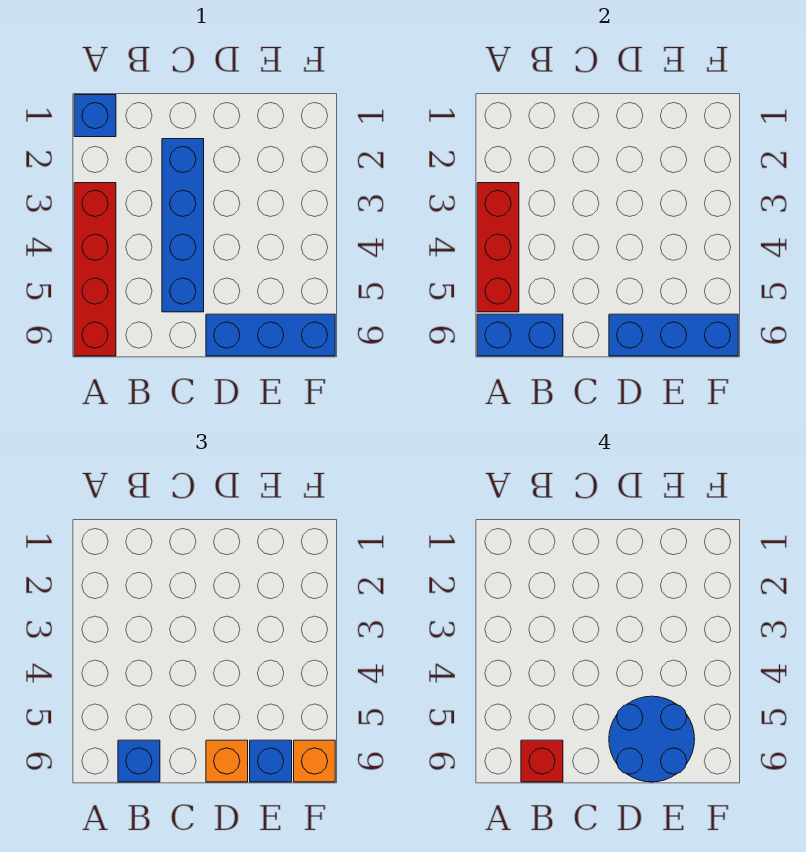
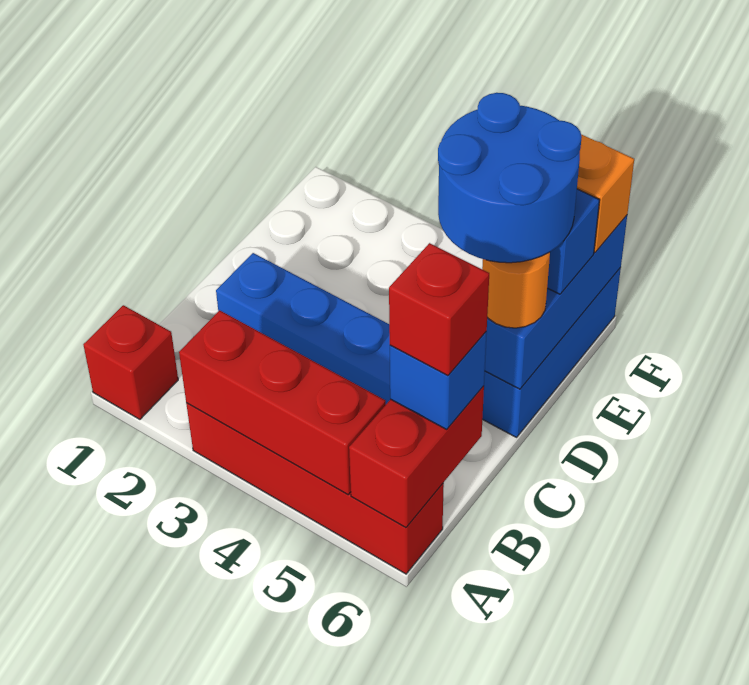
blue brick A1 level 1 -> red brick A1 level 1
blue brick A6:B6 level 2 -> red brick A6:B6 level 2
orange brick D6 level 3 -> orange round brick D6 level 3

